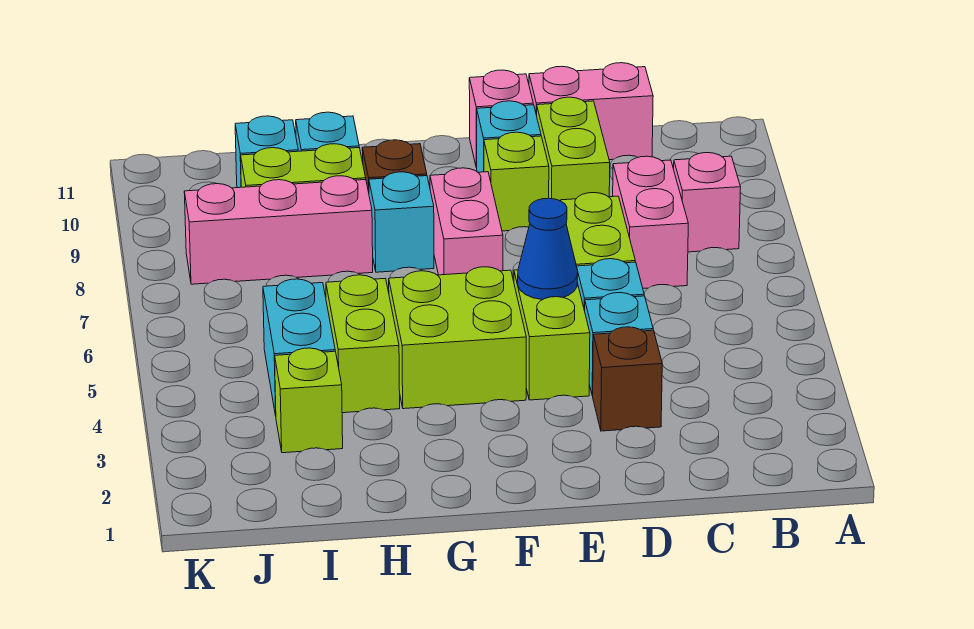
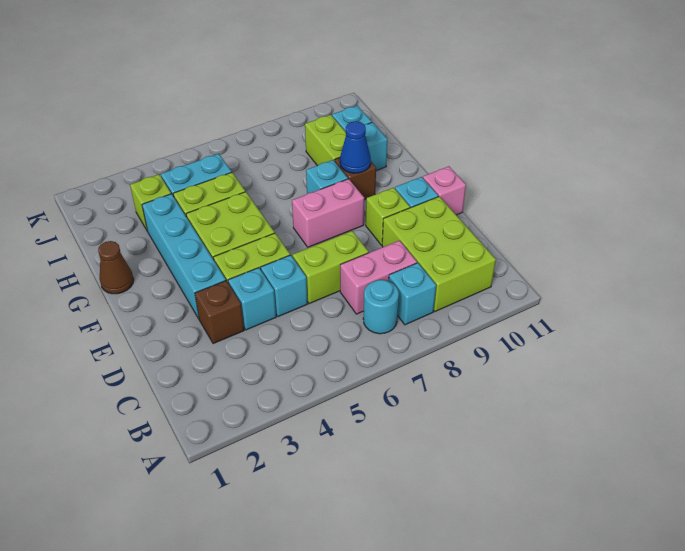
none -> cyan round brick B7 level 1
pink brick B8 level 1 -> cyan brick B8 level 1
pink brick C11:D11 level 1 -> none
lime brick D9:D10 level 1 -> lime brick B9:D10 level 1
none -> cyan brick E3:H3 level 1
blue cone E5 level 2 -> blue cone G9 level 2
none -> brown cone G1 level 1
pink brick H8:J8 level 1 -> none

